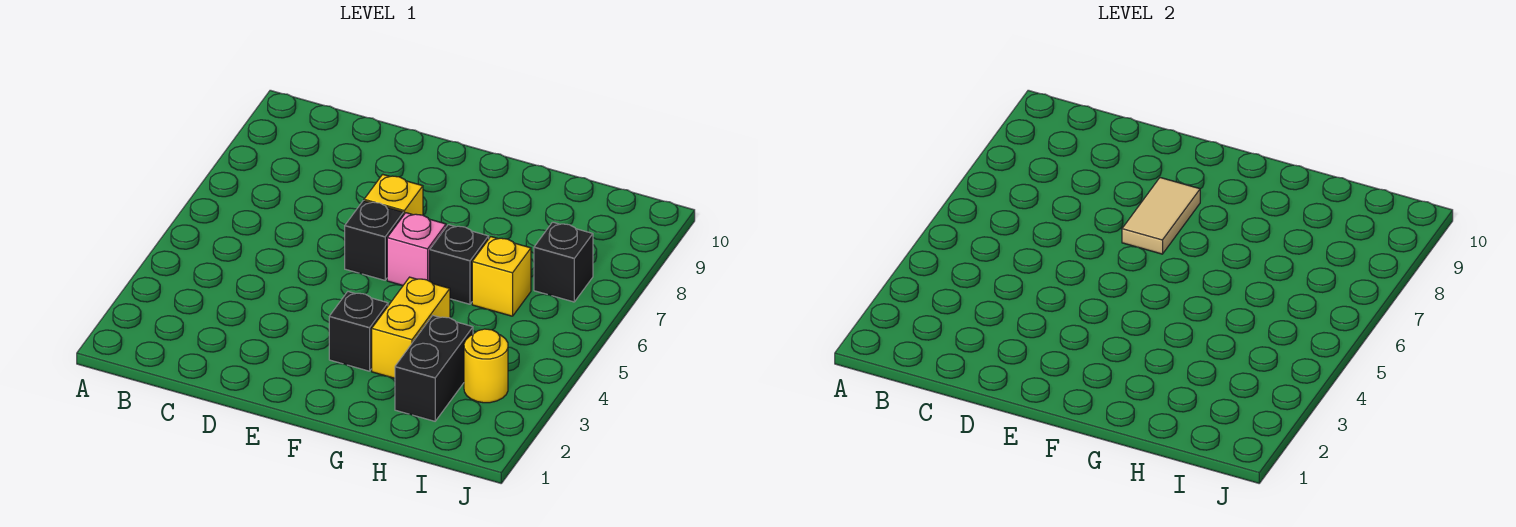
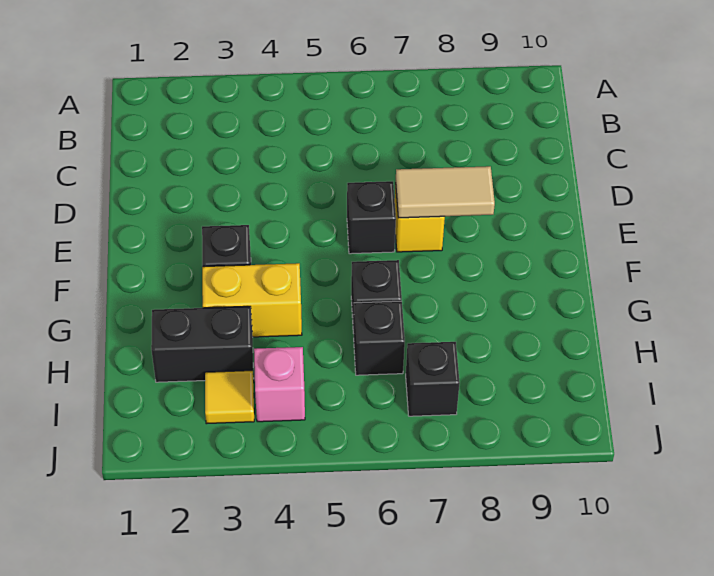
pink brick F6 level 1 -> pink brick I4 level 1
yellow brick H6 level 1 -> black brick H6 level 1
yellow round brick I3 level 1 -> yellow tile I3 level 1

